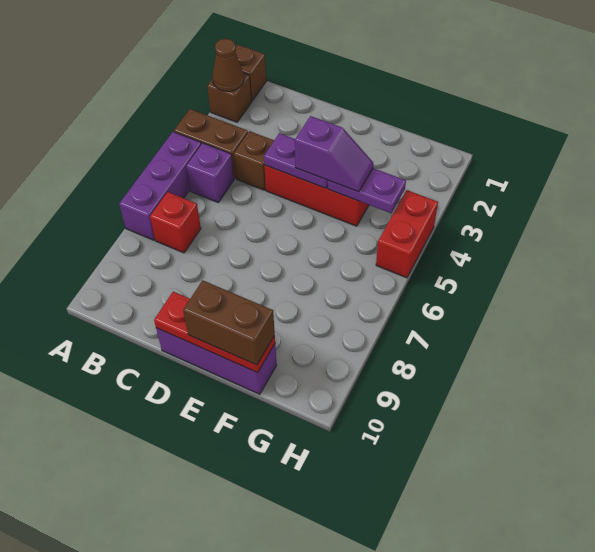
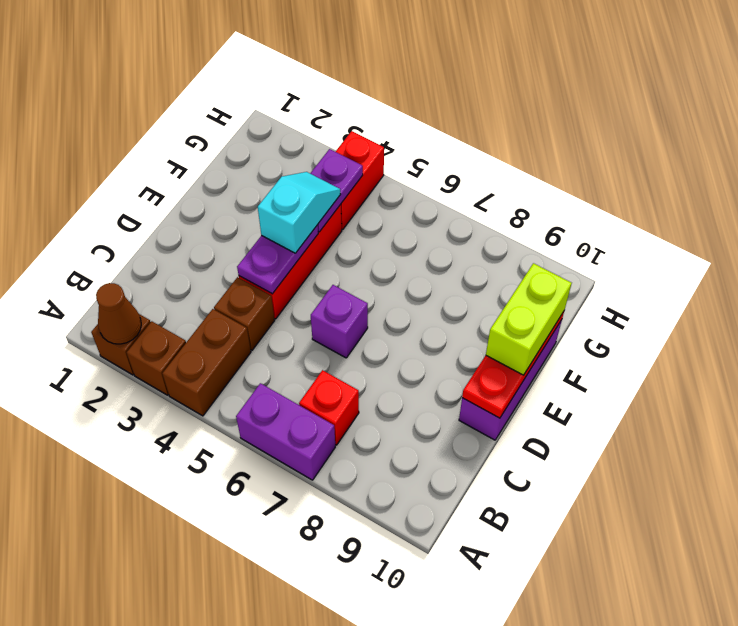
brown brick A1 level 1 -> brown brick A3 level 1
purple brick A5:A7 level 1 -> purple brick A6:A7 level 1
purple brick B5 level 1 -> purple brick D6 level 1
purple slope E4:F4 level 3 top E -> cyan slope E4:F4 level 3 top E
brown brick E10:F10 level 3 -> lime brick E10:F10 level 3
red brick H4:H5 level 1 -> red brick G4:H4 level 1

